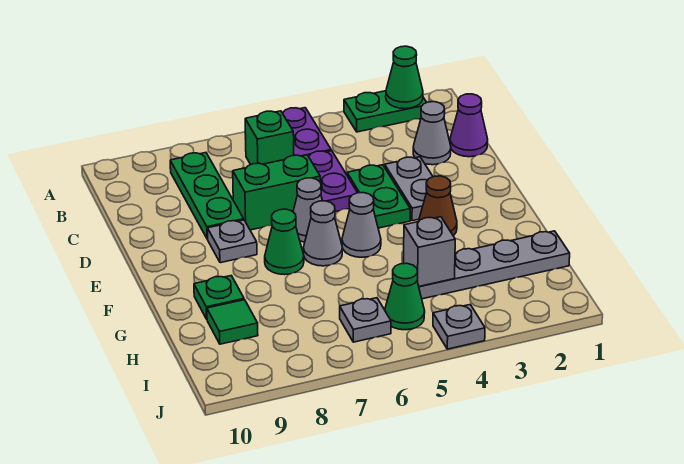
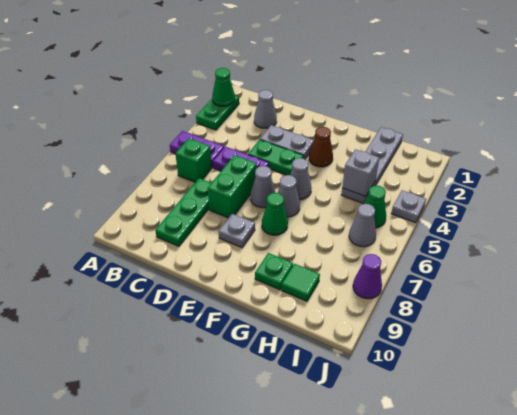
green plate B8:D8 level 1 -> green plate C7:C9 level 1
purple cone C1 level 1 -> purple cone J8 level 1
grey plate I6 level 1 -> grey cone I6 level 1

